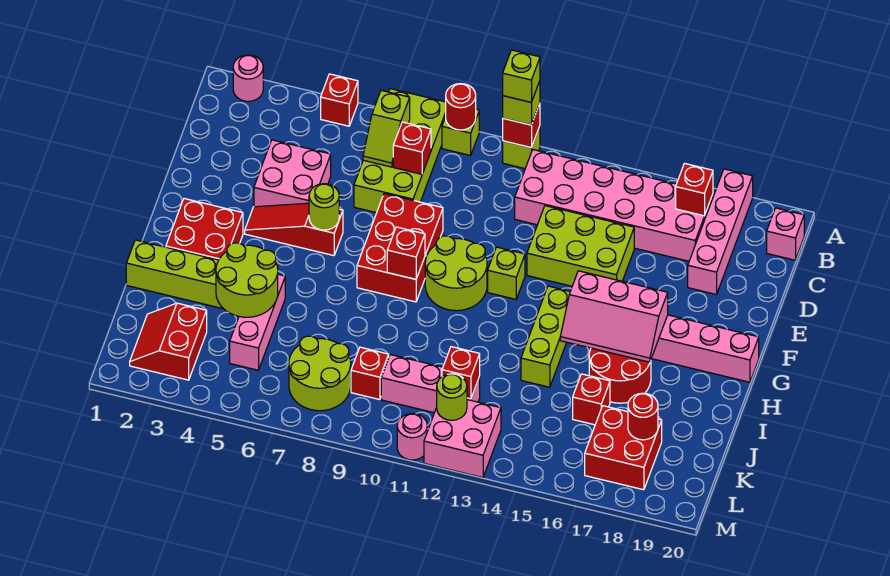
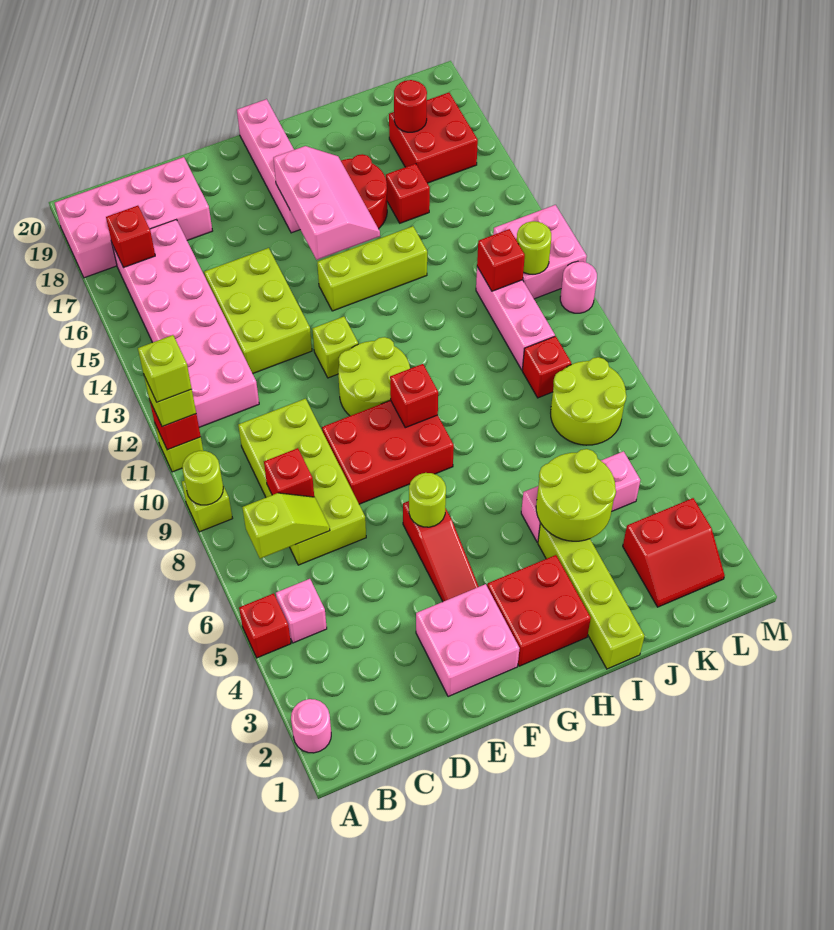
lime brick A7:D8 level 1 -> lime brick C7:D10 level 1
red round brick A9 level 2 -> lime round brick A9 level 2
pink brick A18:D18 level 1 -> pink brick A18:D19 level 1
pink brick B20 level 1 -> pink brick B5 level 1
pink brick D4:E5 level 1 -> pink brick E2:F3 level 1

